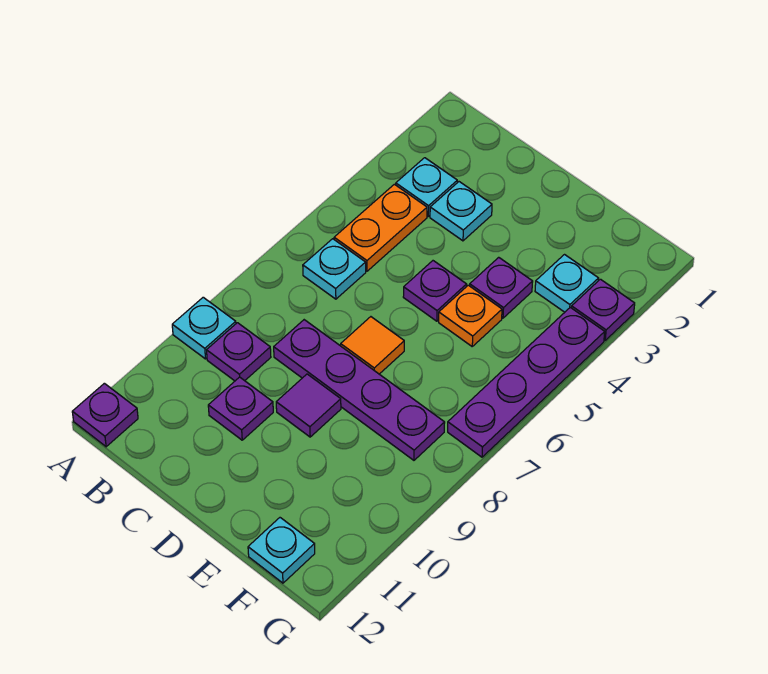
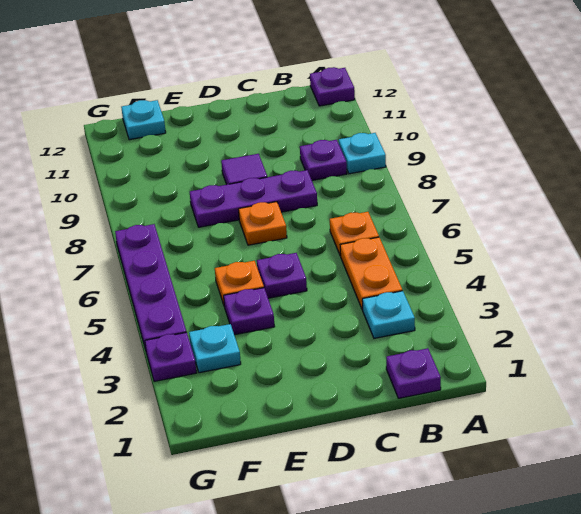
cyan plate B6 level 1 -> orange plate B6 level 1
cyan plate C3 level 1 -> none
purple plate C8:F8 level 1 -> purple plate C8:E8 level 1
purple plate C10 level 1 -> purple plate B1 level 1
orange tile D7 level 1 -> orange plate D7 level 1

